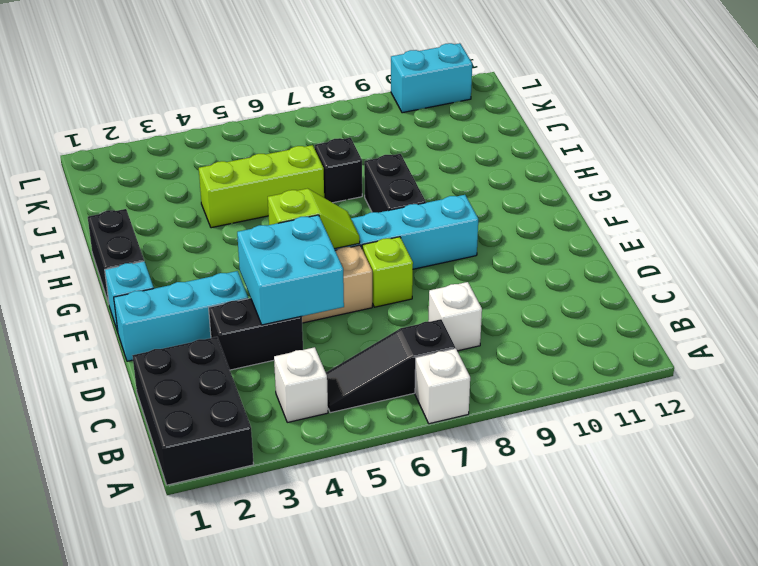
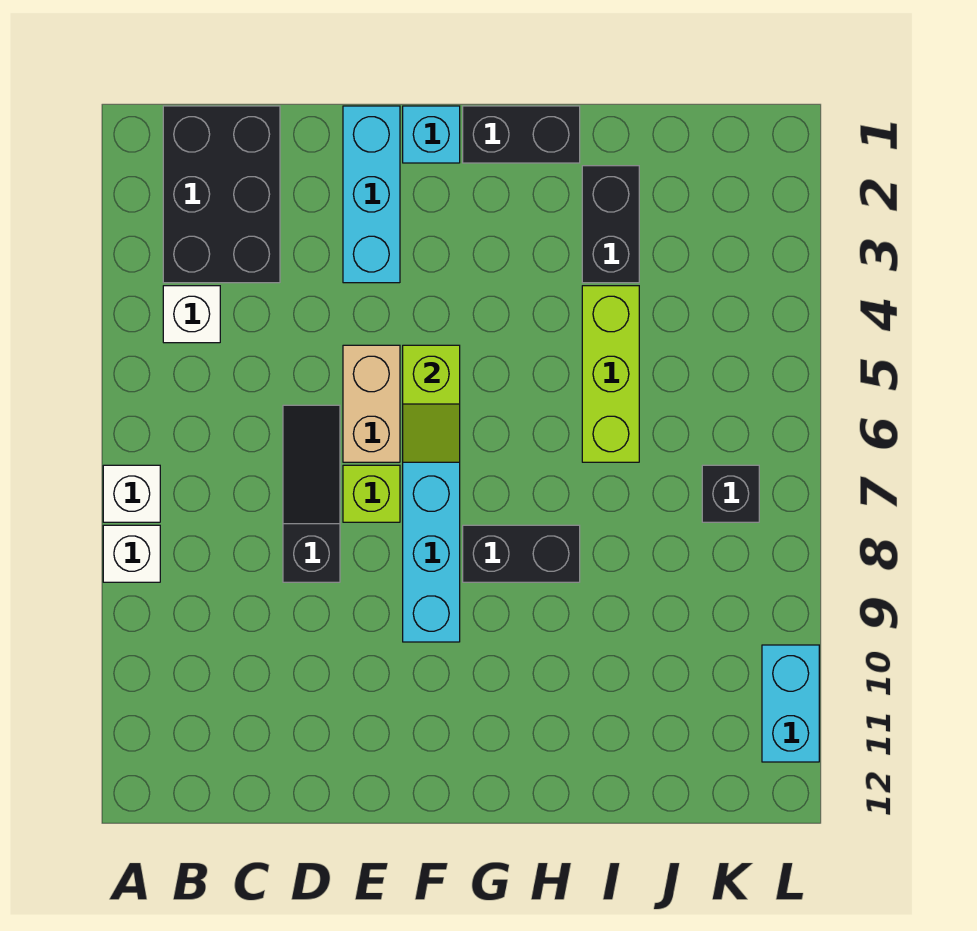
black brick A1:C2 level 1 -> black brick B1:C3 level 1
black slope B5:B7 level 1 top 7 -> black slope D6:D8 level 1 top 8
white brick C8 level 1 -> white brick A8 level 1
black brick D3:D4 level 1 -> black brick I2:I3 level 1
cyan brick D4:E5 level 2 -> none
black brick I7 level 1 -> black brick K7 level 1

